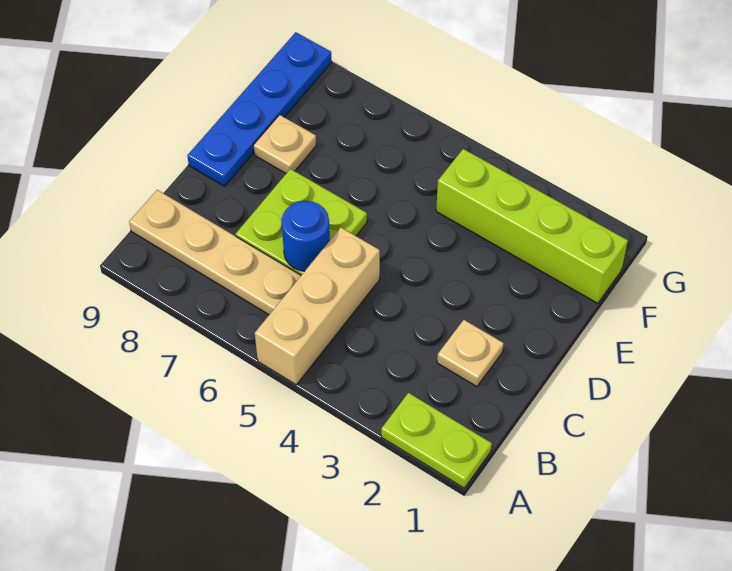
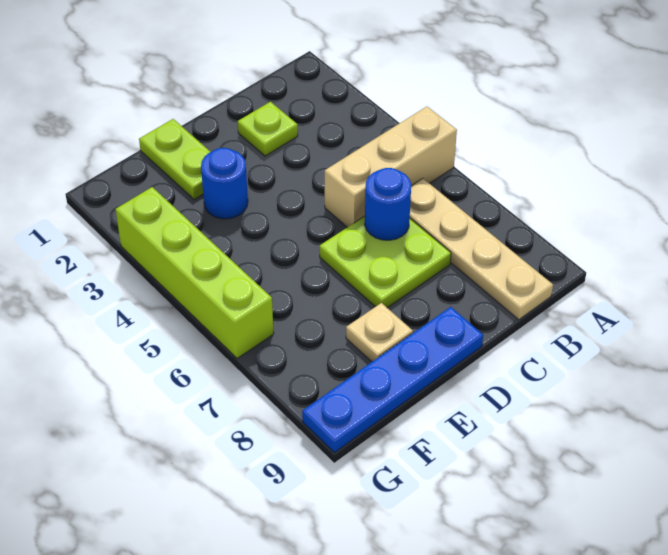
lime plate A1:A2 level 1 -> lime plate E1:E2 level 1
tan plate C2 level 1 -> lime plate C2 level 1
none -> blue round brick E3 level 1
lime brick F1:F4 level 1 -> lime brick G3:G6 level 1

